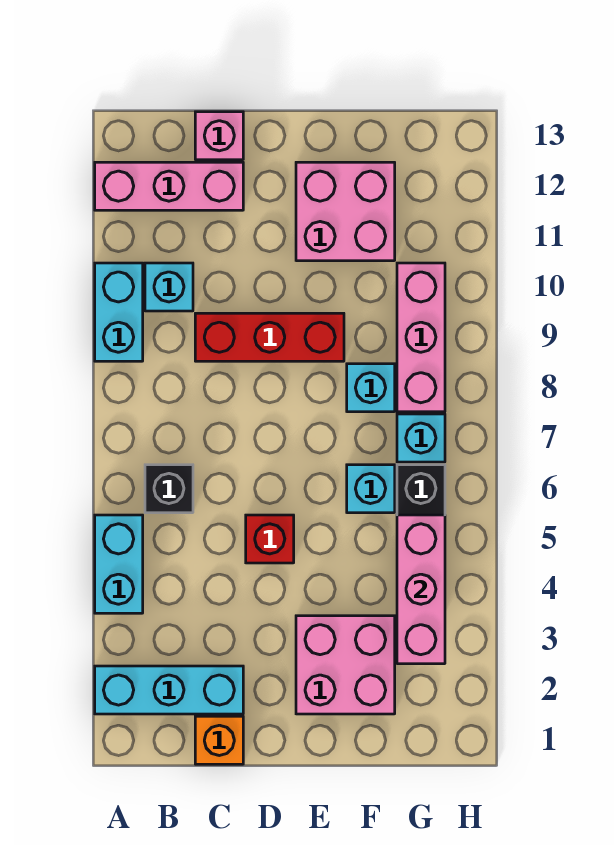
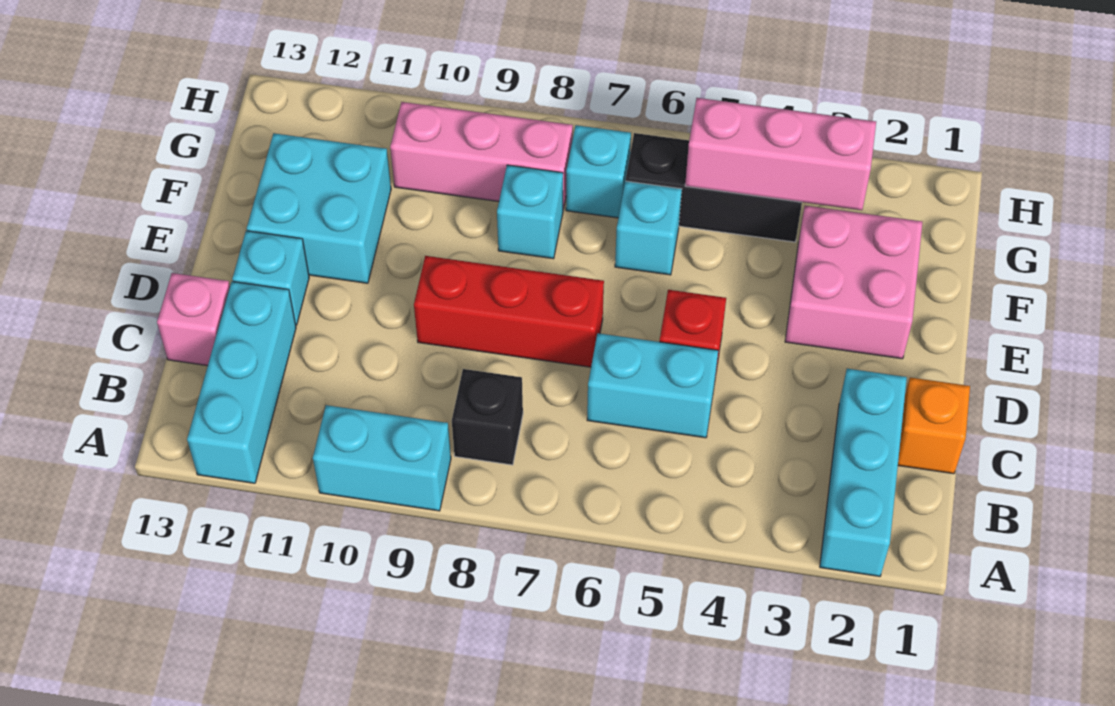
cyan brick A4:A5 level 1 -> cyan brick C5:C6 level 1
pink brick A12:C12 level 1 -> cyan brick A12:C12 level 1
black brick B6 level 1 -> black brick B8 level 1
cyan brick B10 level 1 -> cyan brick D12 level 1
red brick C9:E9 level 1 -> red brick D7:D9 level 1
pink brick E11:F12 level 1 -> cyan brick E11:F12 level 1

